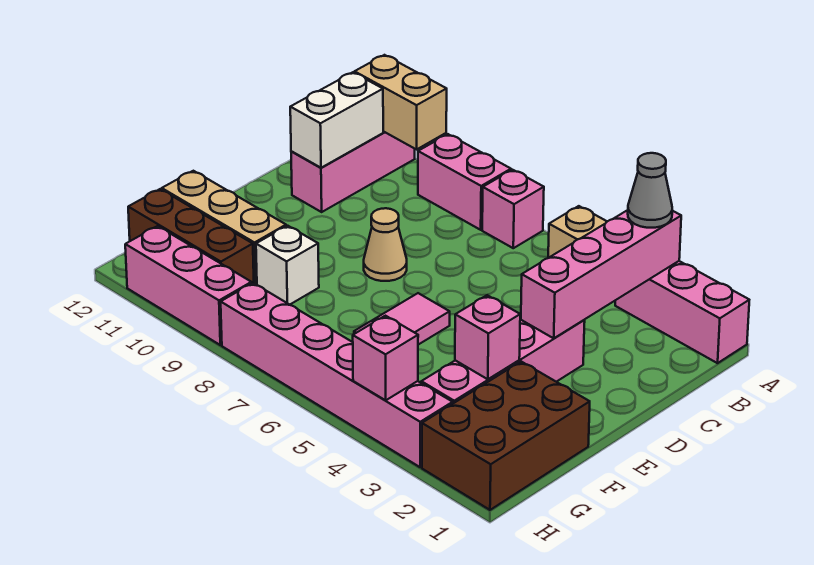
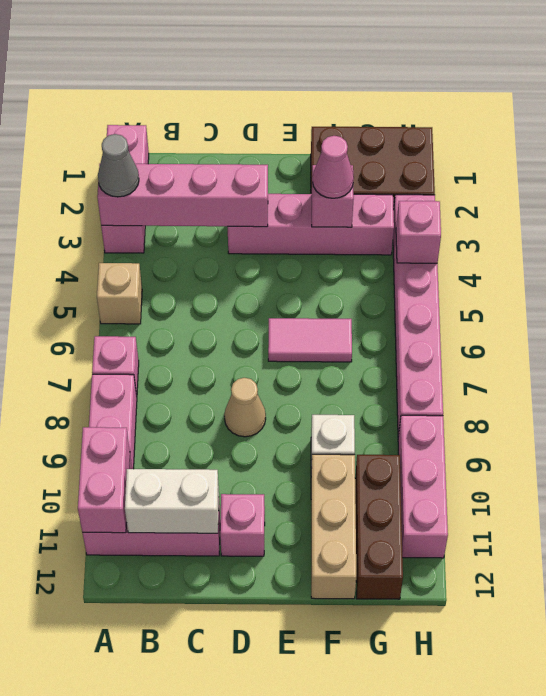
tan brick A10:A11 level 2 -> pink brick A10:A11 level 2
none -> pink brick D11 level 1
none -> pink cone F3 level 3

